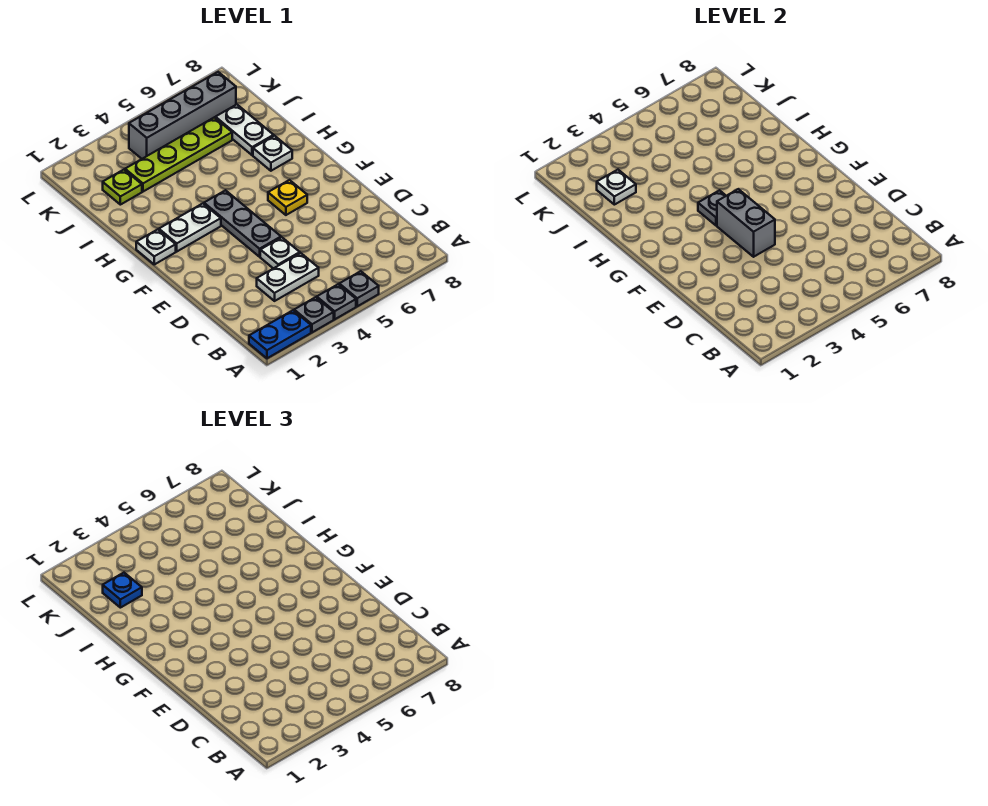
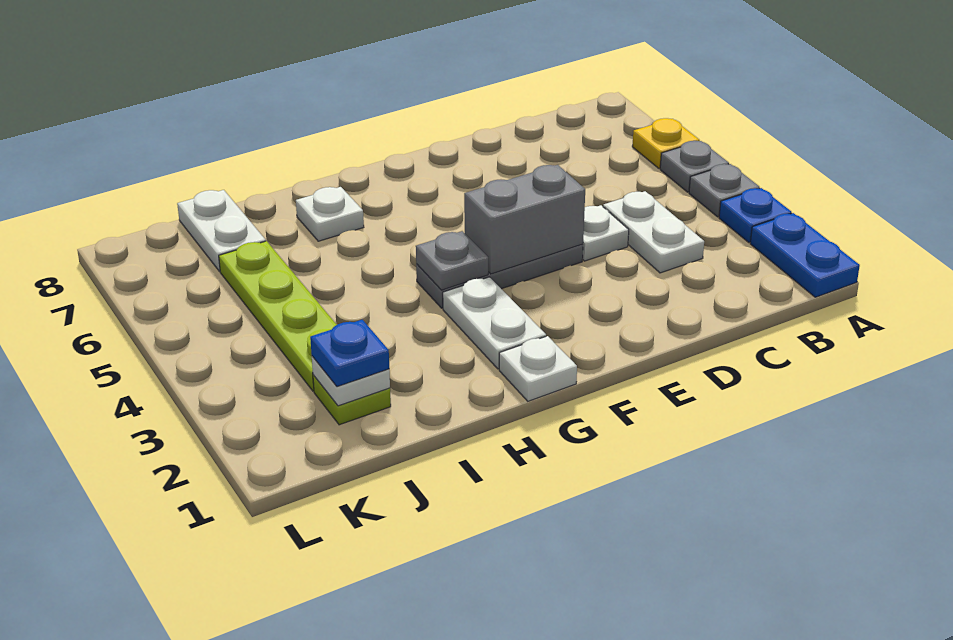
grey plate A3 level 1 -> blue plate A3 level 1
yellow plate F6 level 1 -> yellow plate A6 level 1
white plate I7:J7 level 1 -> white plate J7:J8 level 1
grey brick K4:K7 level 1 -> none

